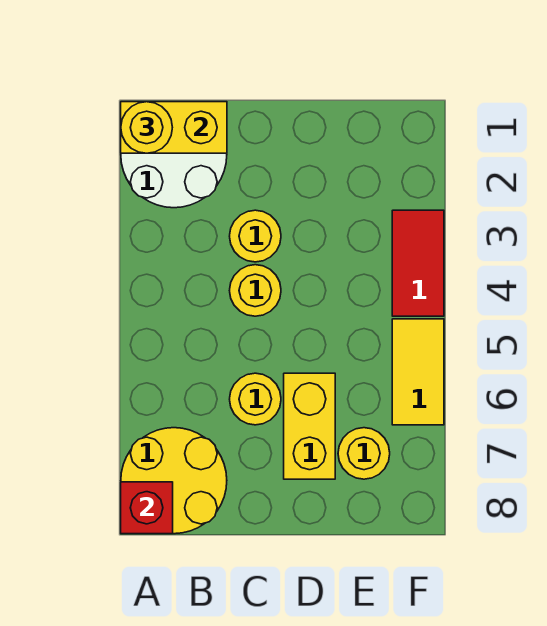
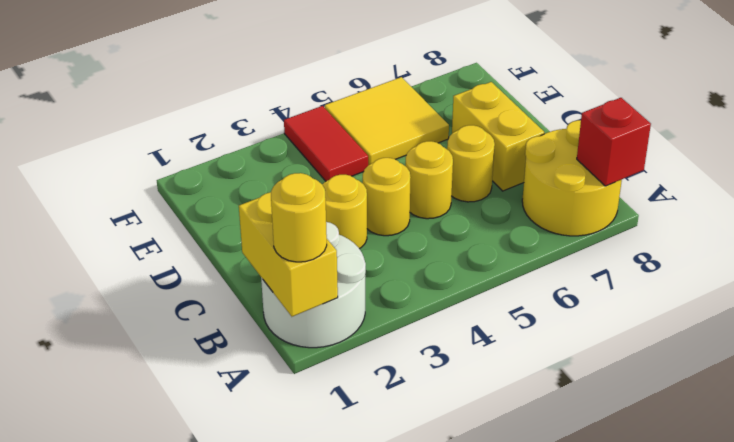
yellow brick D6:D7 level 1 -> yellow brick C7:D7 level 1
yellow round brick E7 level 1 -> yellow round brick C5 level 1
red tile F3:F4 level 1 -> red tile E4:F4 level 1
yellow tile F5:F6 level 1 -> yellow tile E5:F6 level 1

